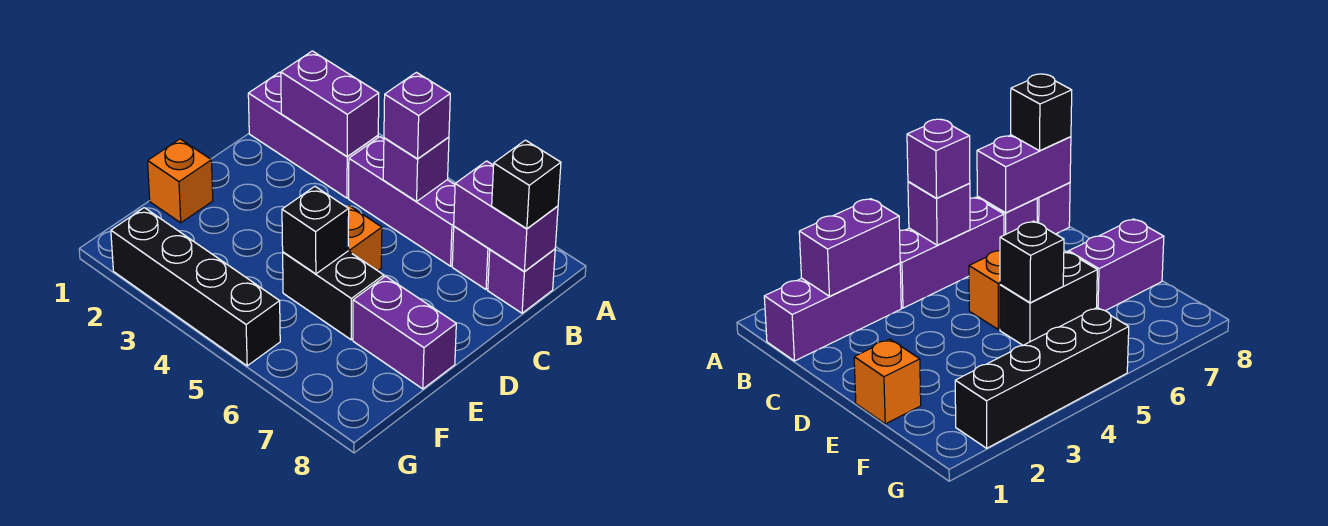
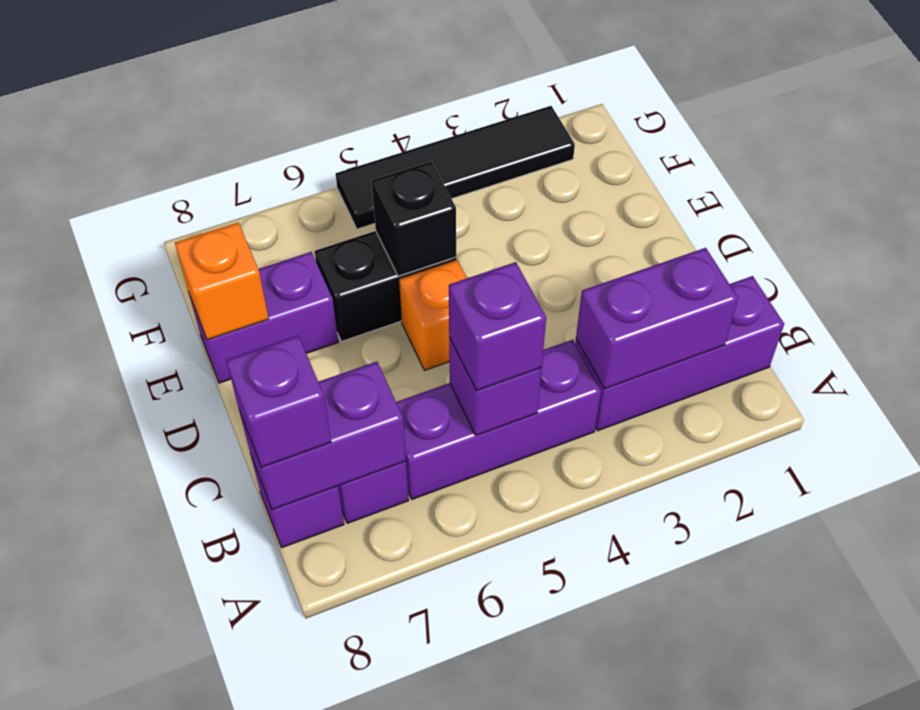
black brick B8 level 3 -> purple brick B8 level 3
orange brick E1 level 1 -> orange brick E8 level 2
black brick G2:G5 level 1 -> black tile G2:G5 level 1

